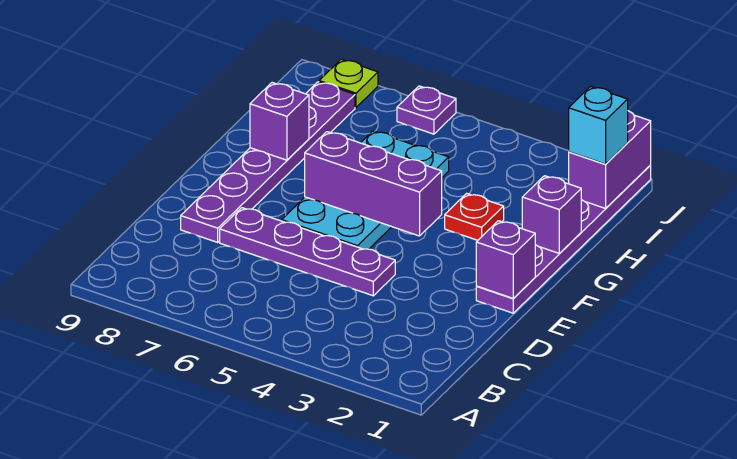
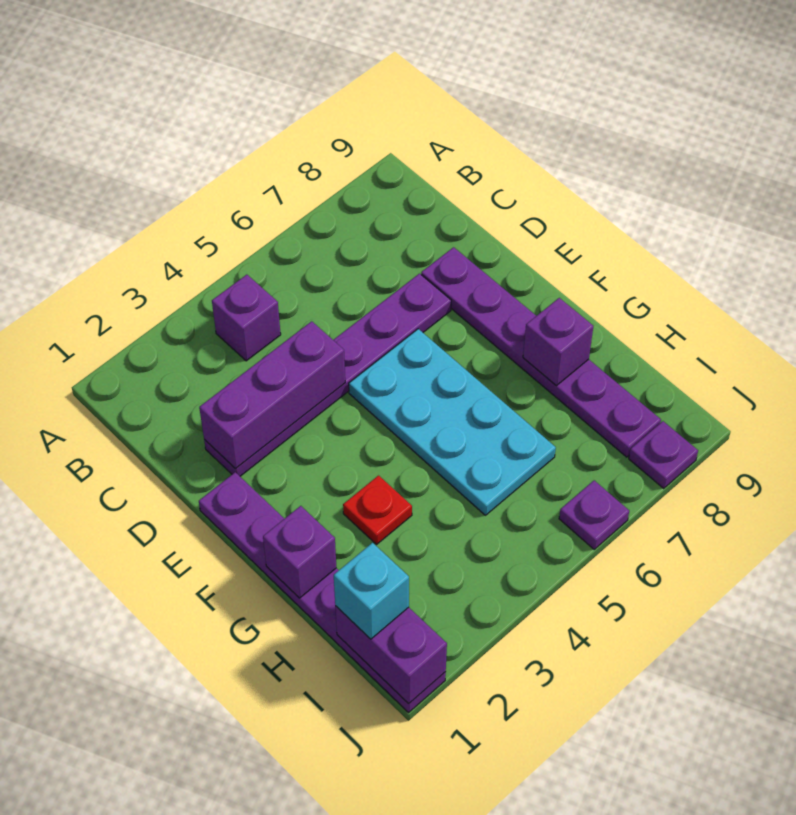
purple plate D4:D7 level 1 -> purple plate D2:D7 level 1
purple brick E1 level 2 -> purple brick B4 level 1
purple brick F4:F6 level 2 -> purple brick D2:D4 level 2
lime plate J8 level 1 -> purple plate J8 level 1

